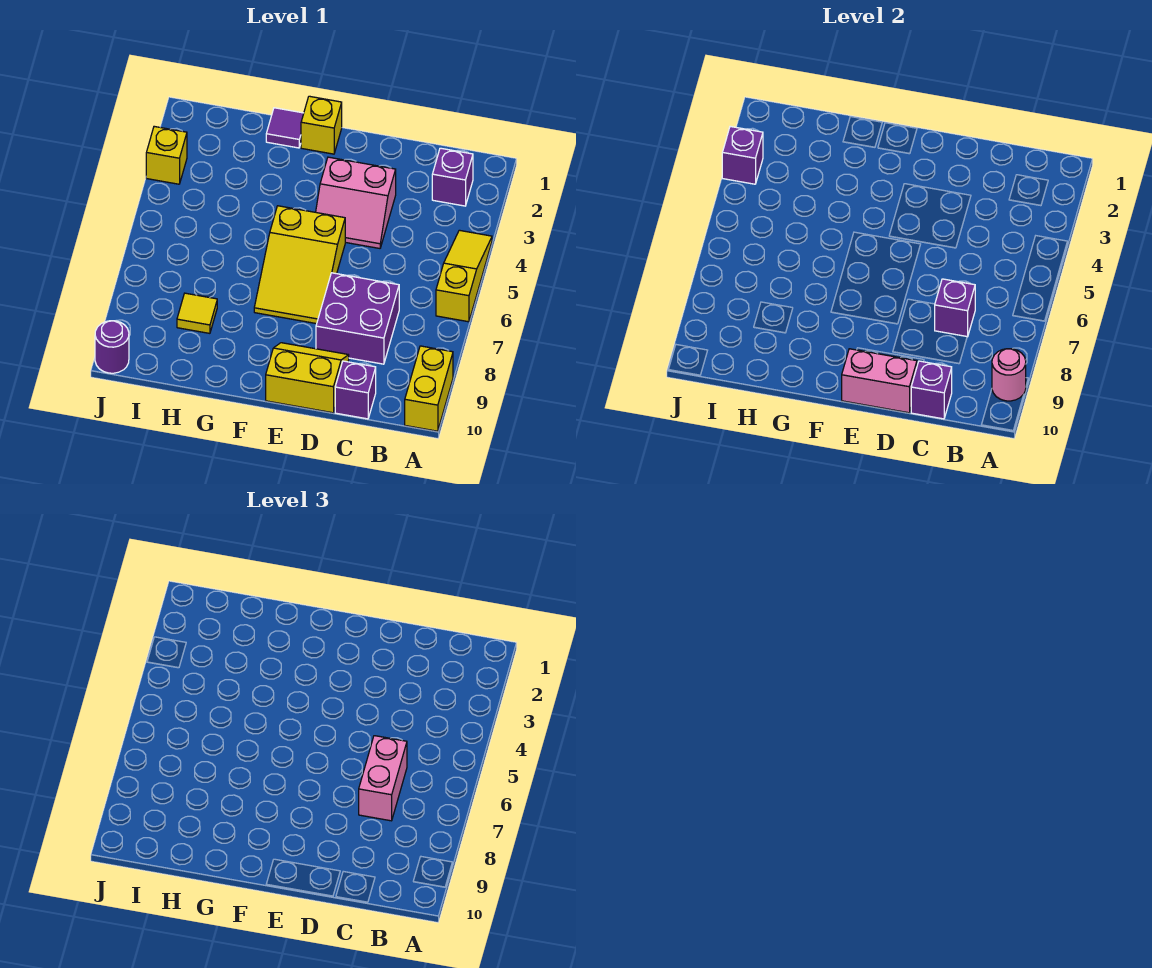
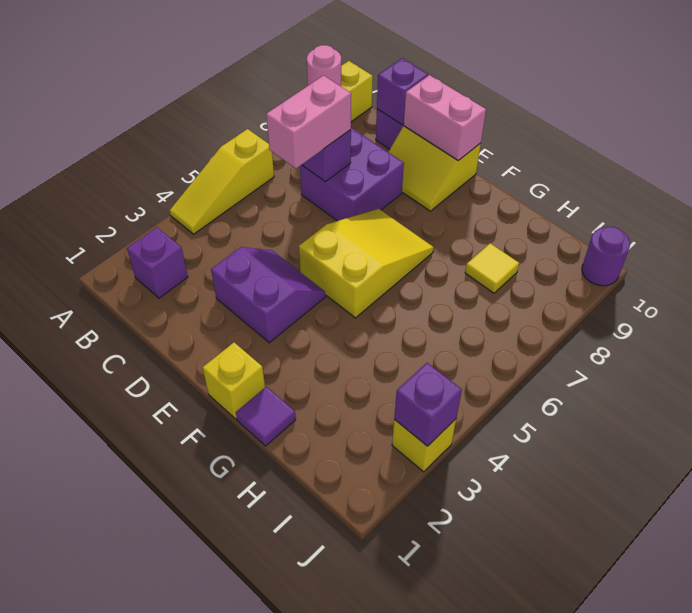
pink slope D3:E4 level 1 top 3 -> purple slope D3:E4 level 1 top 3

